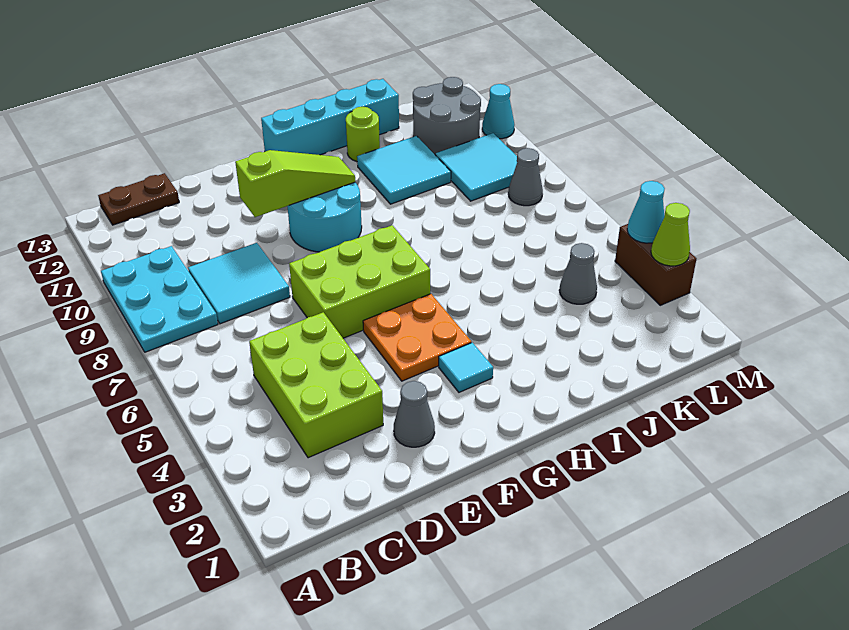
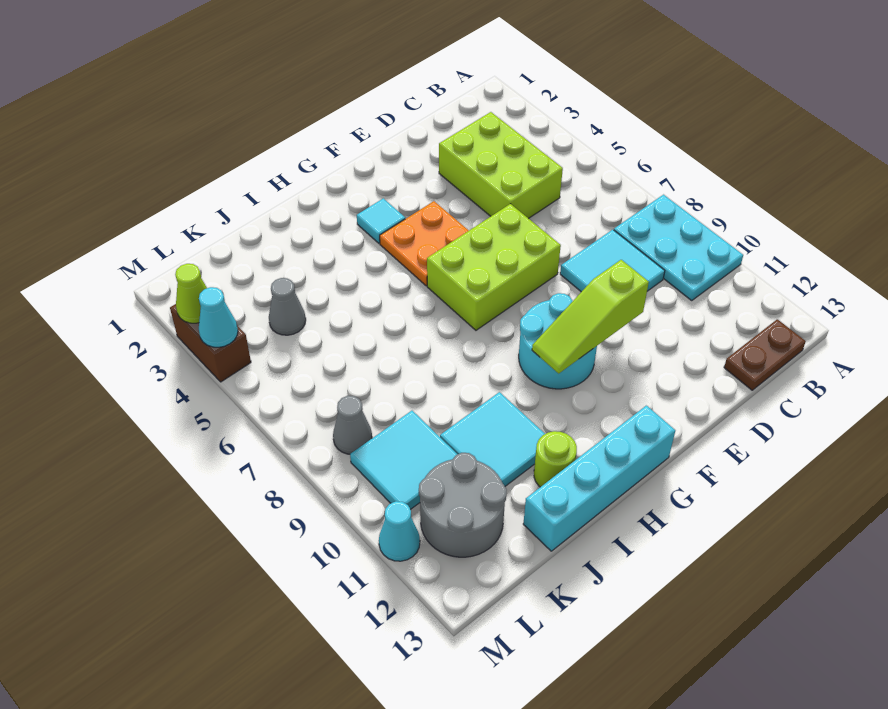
grey cone E2 level 1 -> none

